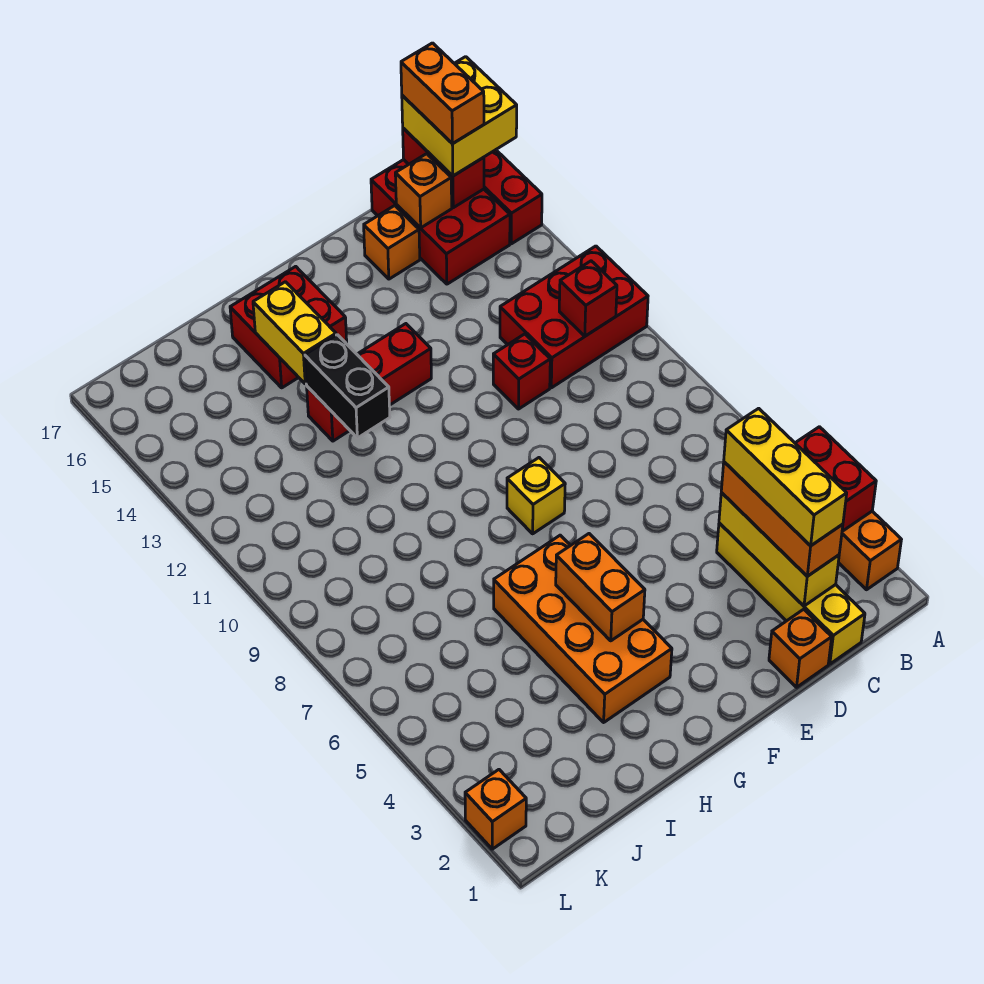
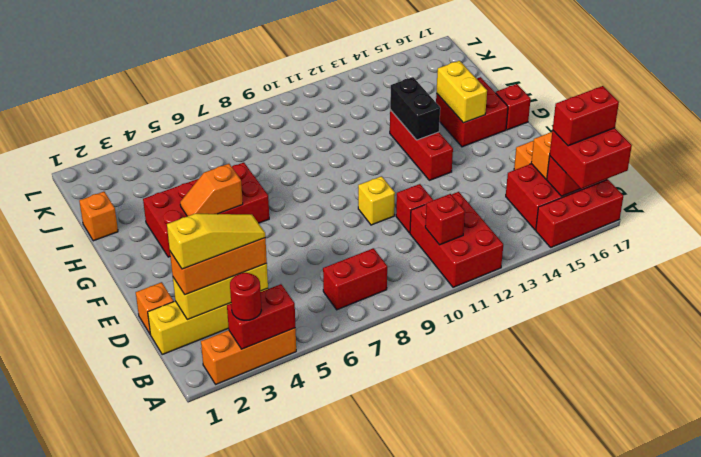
none -> red round brick A3 level 3
yellow brick A16:B17 level 3 -> red brick A16:B17 level 3
none -> red brick B7:B8 level 1
orange brick B16:B17 level 4 -> red brick B16:B17 level 4
yellow brick C2:C4 level 4 -> yellow slope C2:C4 level 4 top 2
yellow brick F8 level 1 -> yellow brick E10 level 1
orange brick G3:H6 level 1 -> red brick G3:H6 level 1
orange brick G4:G5 level 2 -> orange slope G4:G5 level 2 top 5
none -> red brick G17 level 1
black brick H12:H13 level 2 -> black brick G13:H13 level 2
yellow brick H14:H15 level 2 -> yellow brick G15:H15 level 2
orange brick L2 level 1 -> orange brick I1 level 1

